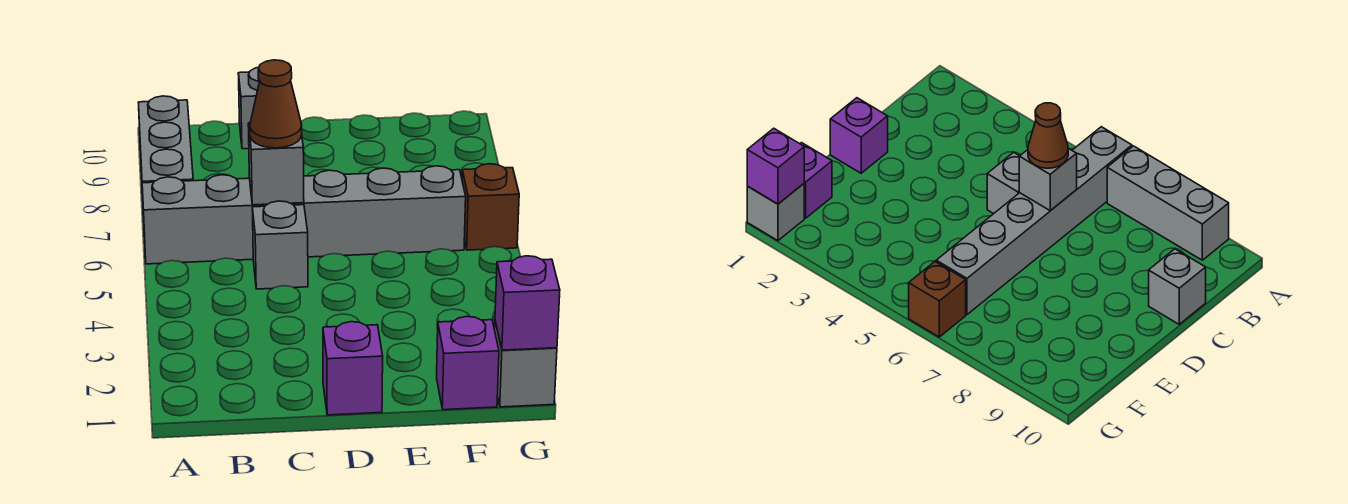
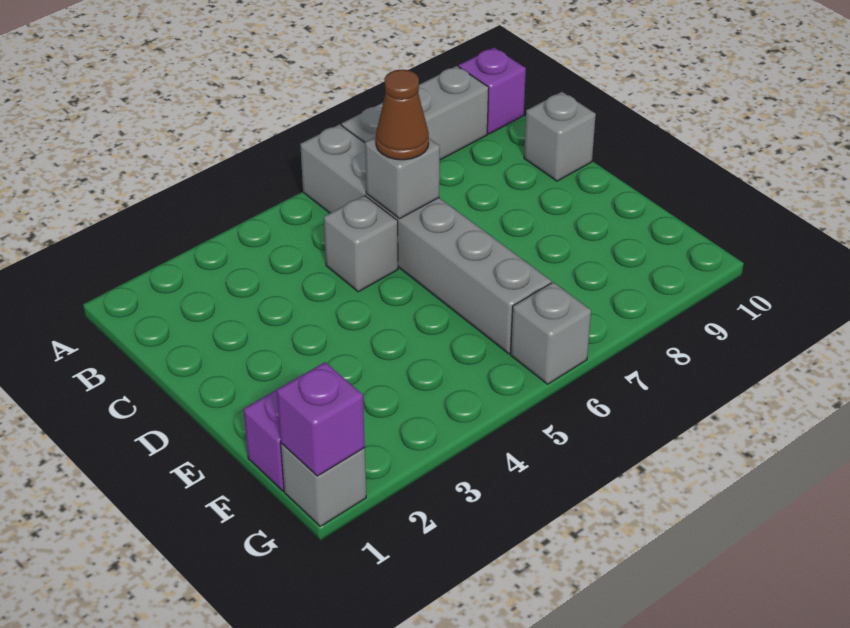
purple brick D1 level 1 -> purple brick A10 level 1
brown brick G6 level 1 -> grey brick G6 level 1

